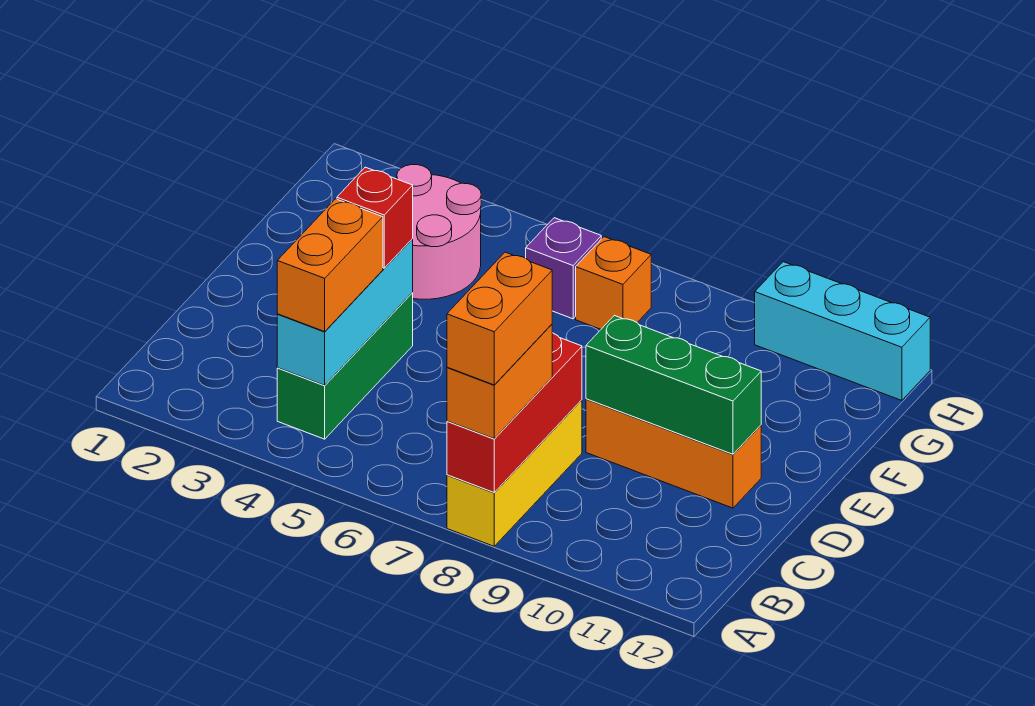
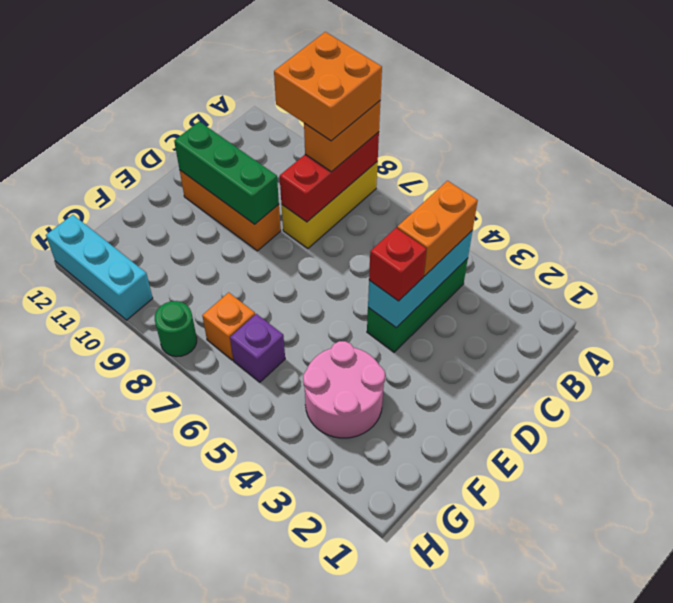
orange brick A8:B8 level 4 -> orange brick A8:B9 level 4
none -> green round brick H8 level 1

